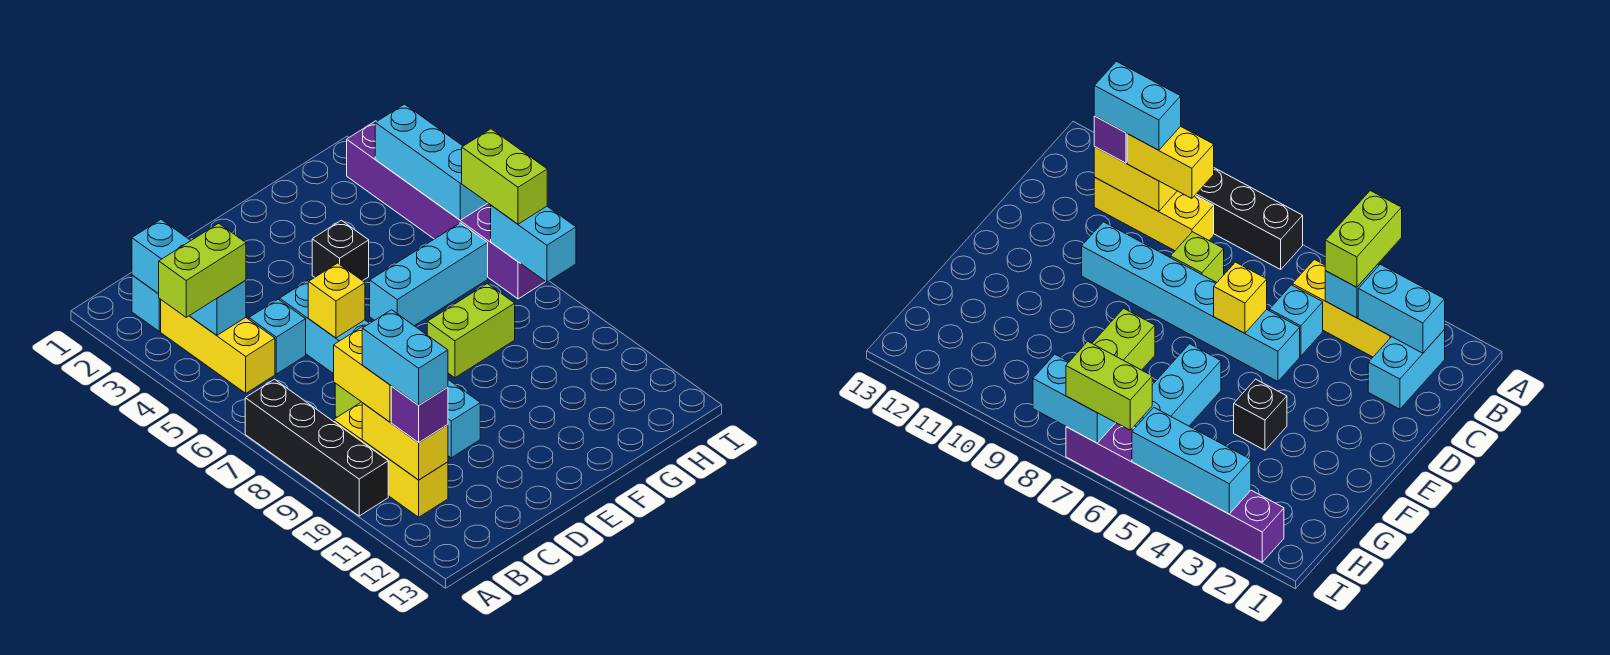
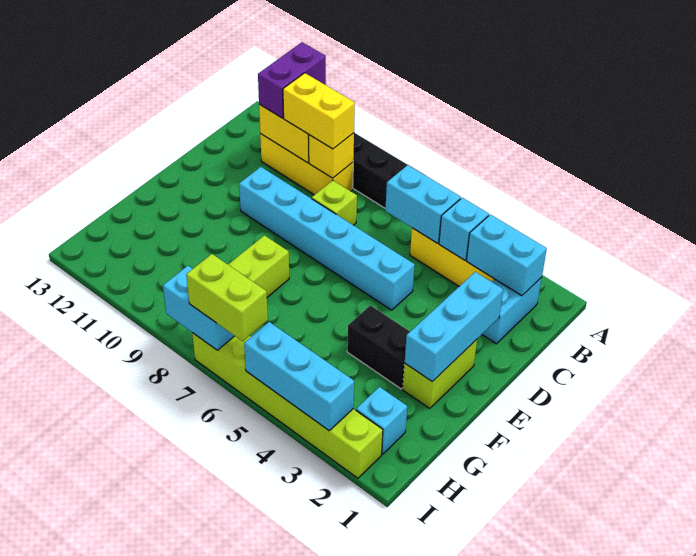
lime brick A4:B4 level 3 -> lime brick E2:F2 level 1
cyan brick B10:B11 level 4 -> cyan brick B5:B6 level 2
purple brick B11 level 3 -> purple brick A11:B11 level 3
cyan brick C5 level 1 -> cyan brick H2 level 1
yellow brick D6 level 2 -> yellow brick B9 level 2
black brick F4 level 1 -> black brick F3:F4 level 1
cyan brick F6:H6 level 1 -> cyan brick D2:F2 level 2
purple brick I2:I7 level 1 -> lime brick I2:I7 level 1

